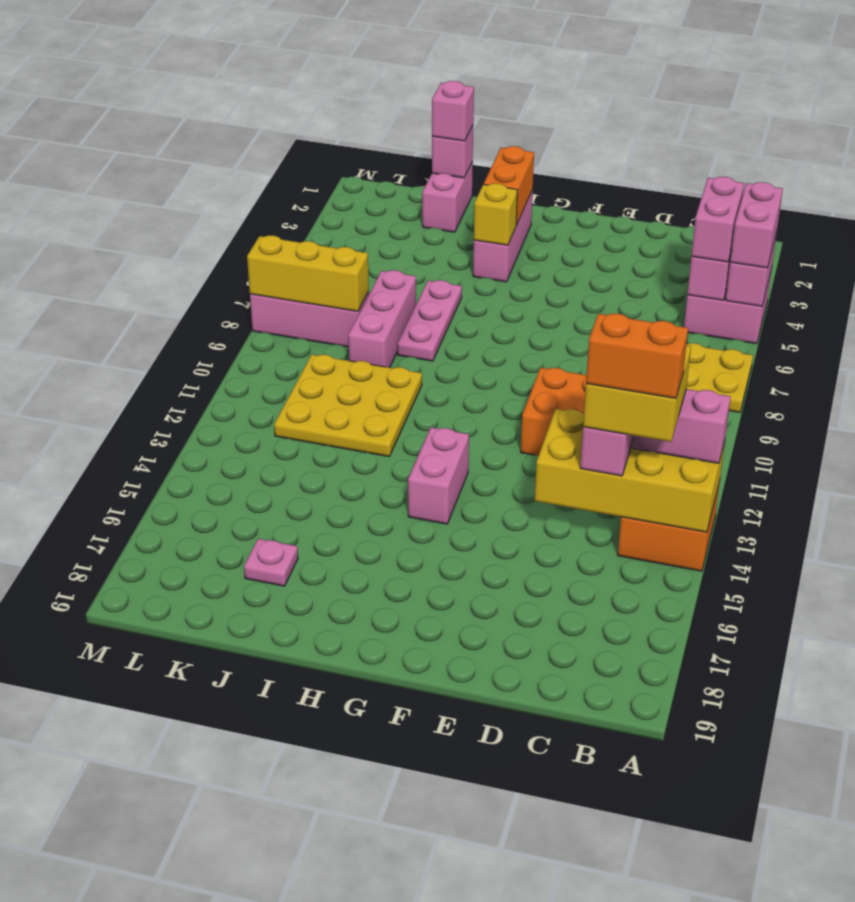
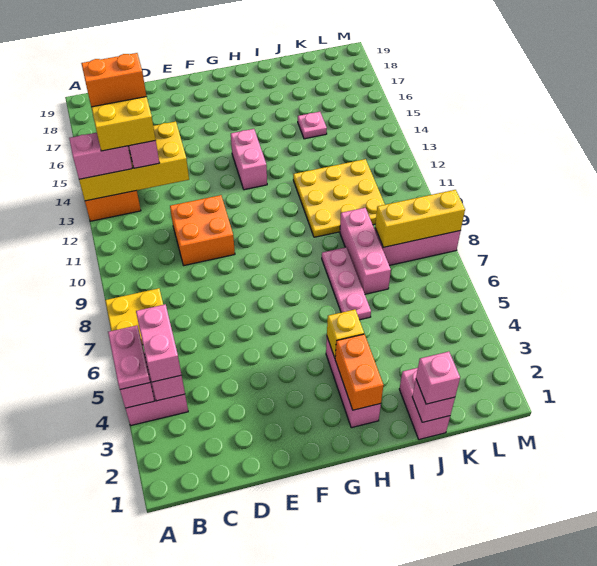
pink brick A4:A5 level 3 -> pink plate A4:A5 level 3
pink plate J17 level 1 -> pink plate J15 level 1

